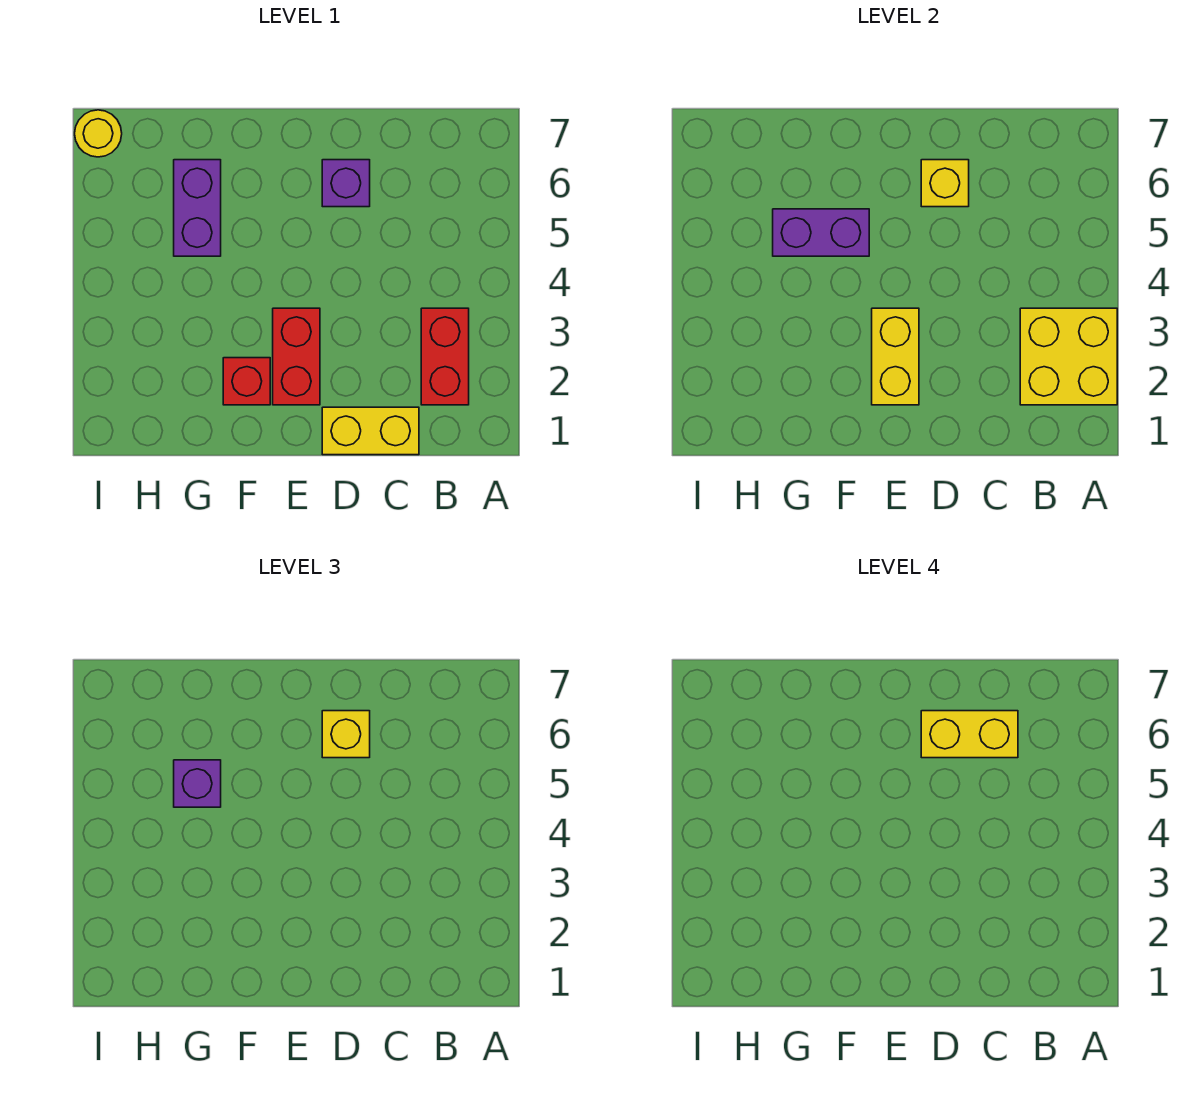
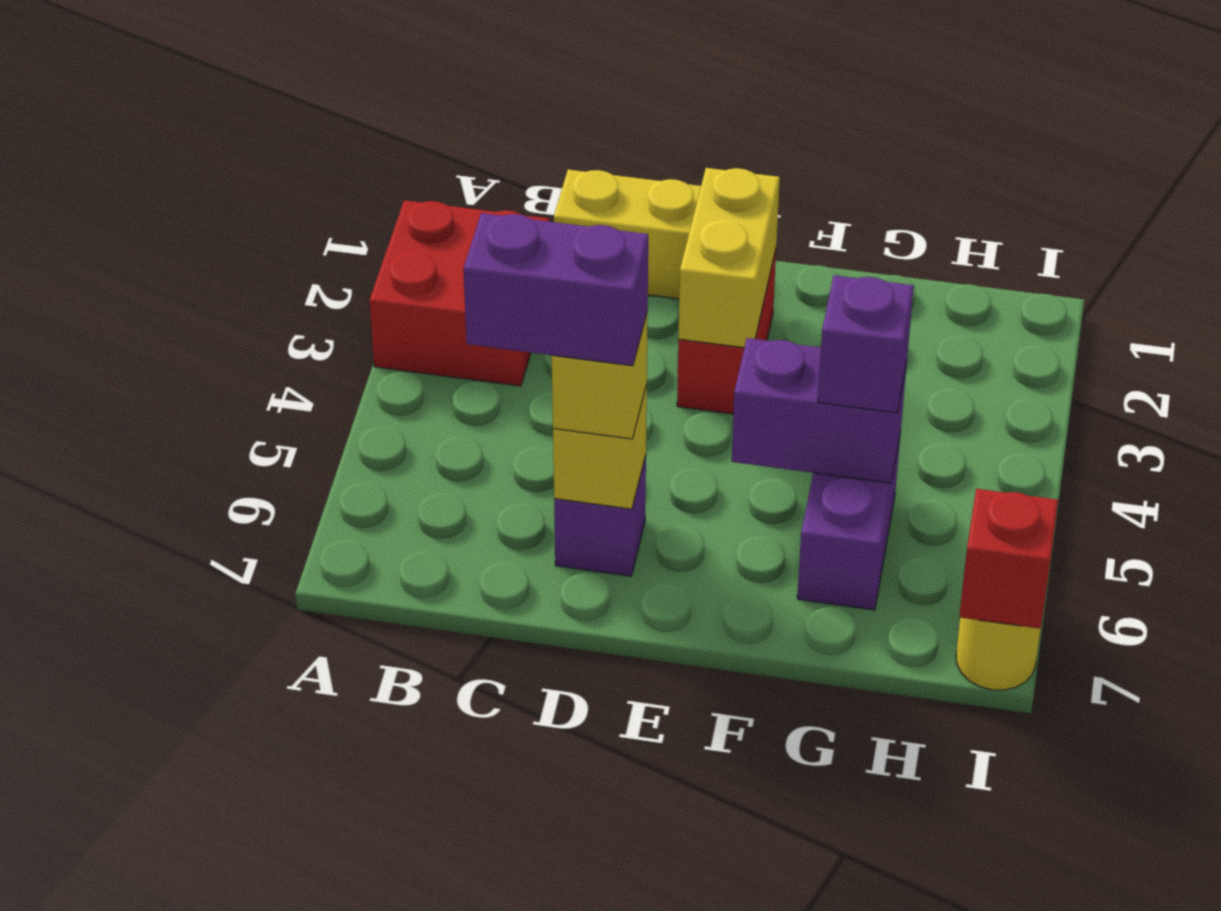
yellow brick A2:B3 level 2 -> none
red brick B2:B3 level 1 -> red brick A2:B3 level 1
yellow brick C6:D6 level 4 -> purple brick C6:D6 level 4
red brick F2 level 1 -> red brick I7 level 2

